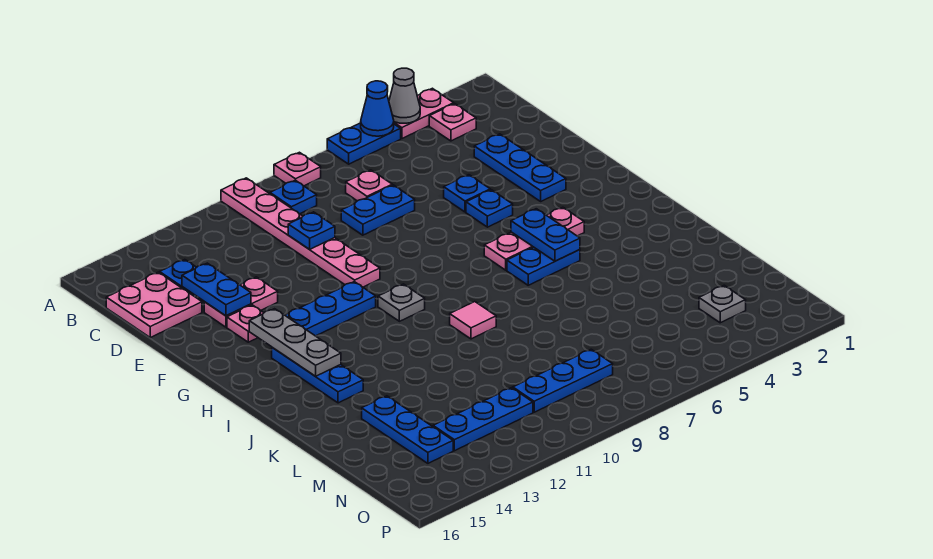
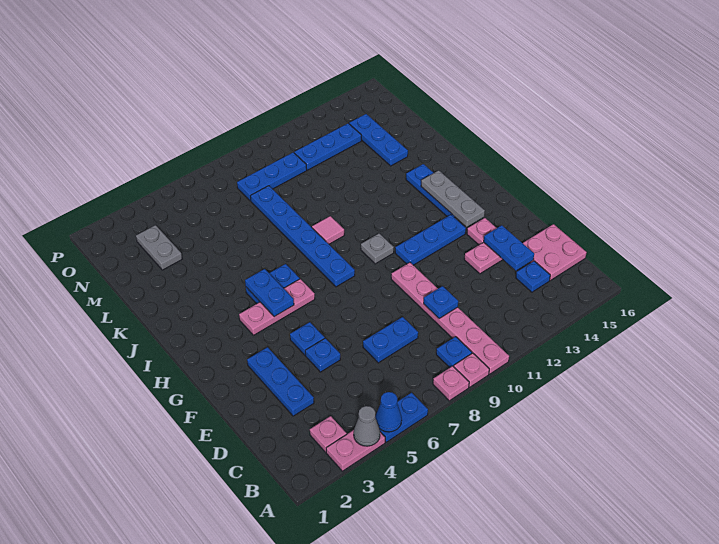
pink plate C7 level 1 -> pink plate A9 level 1
none -> blue plate H8:M8 level 1
grey plate N3 level 1 -> grey plate M3:N3 level 1

